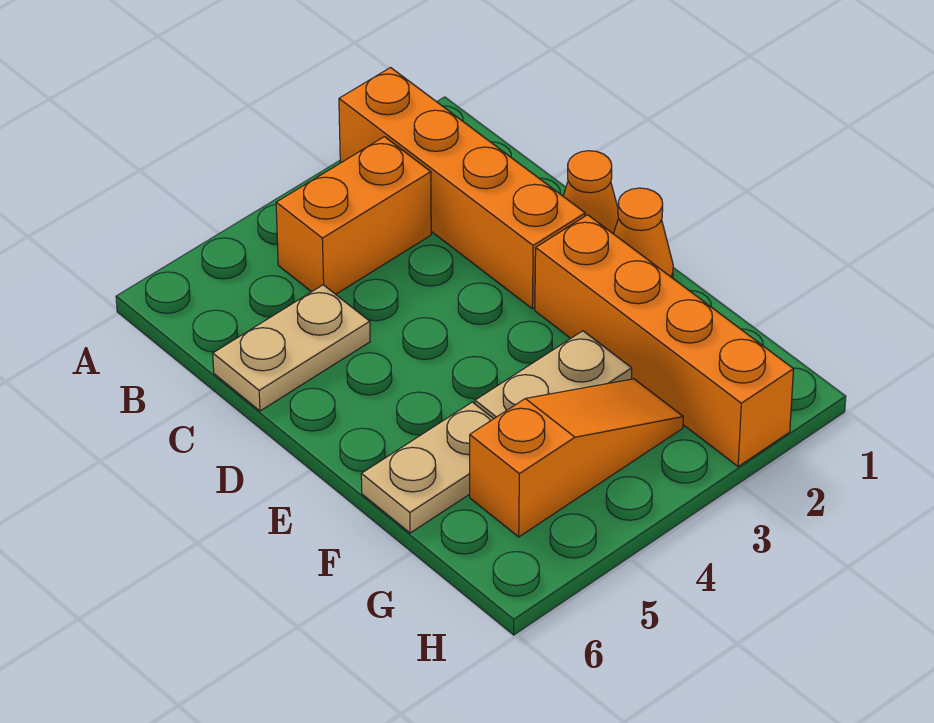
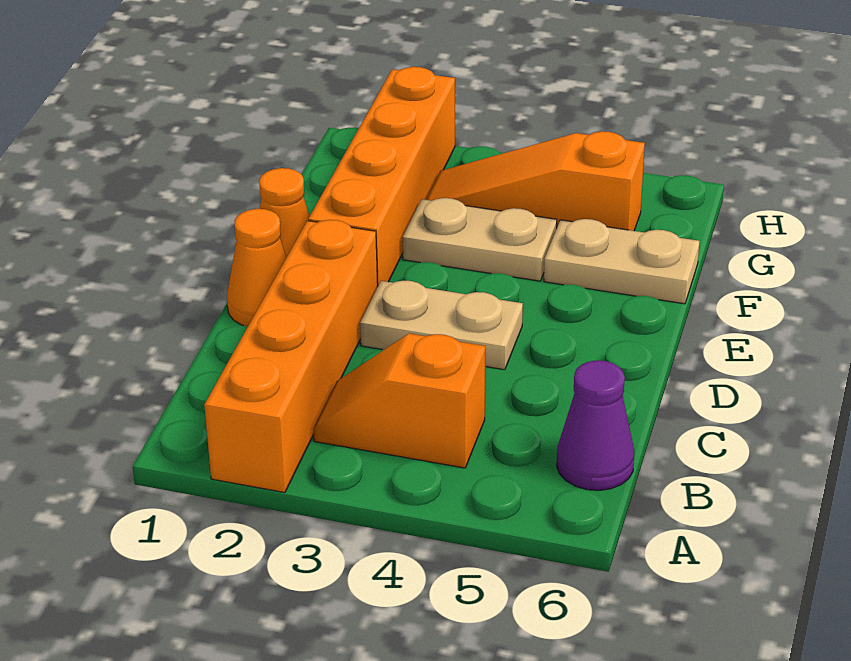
orange brick B3:B4 level 1 -> orange slope B3:B4 level 1 top 4
none -> purple cone B6 level 1
tan plate C5:C6 level 1 -> tan plate D3:D4 level 1

